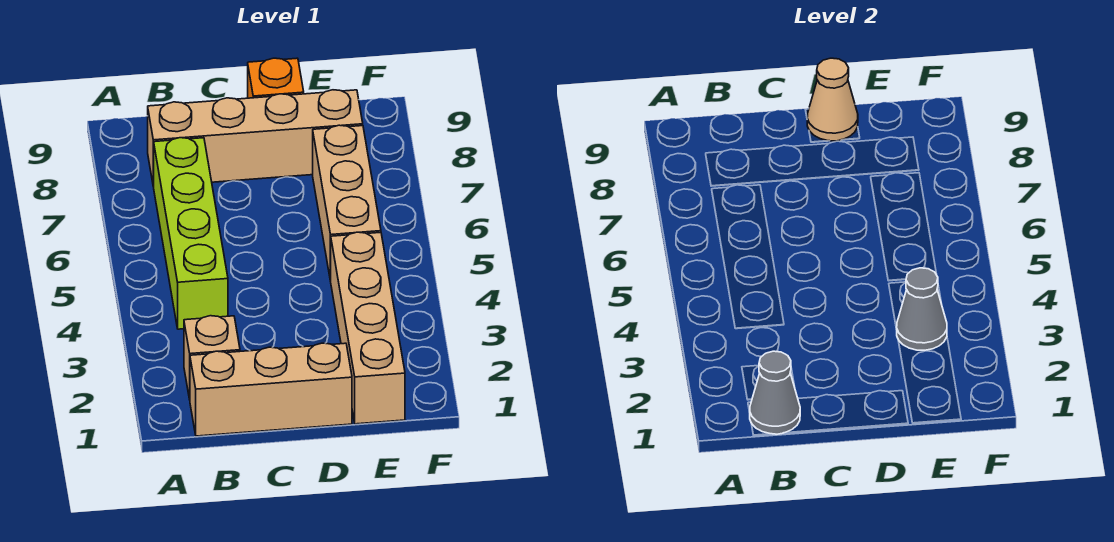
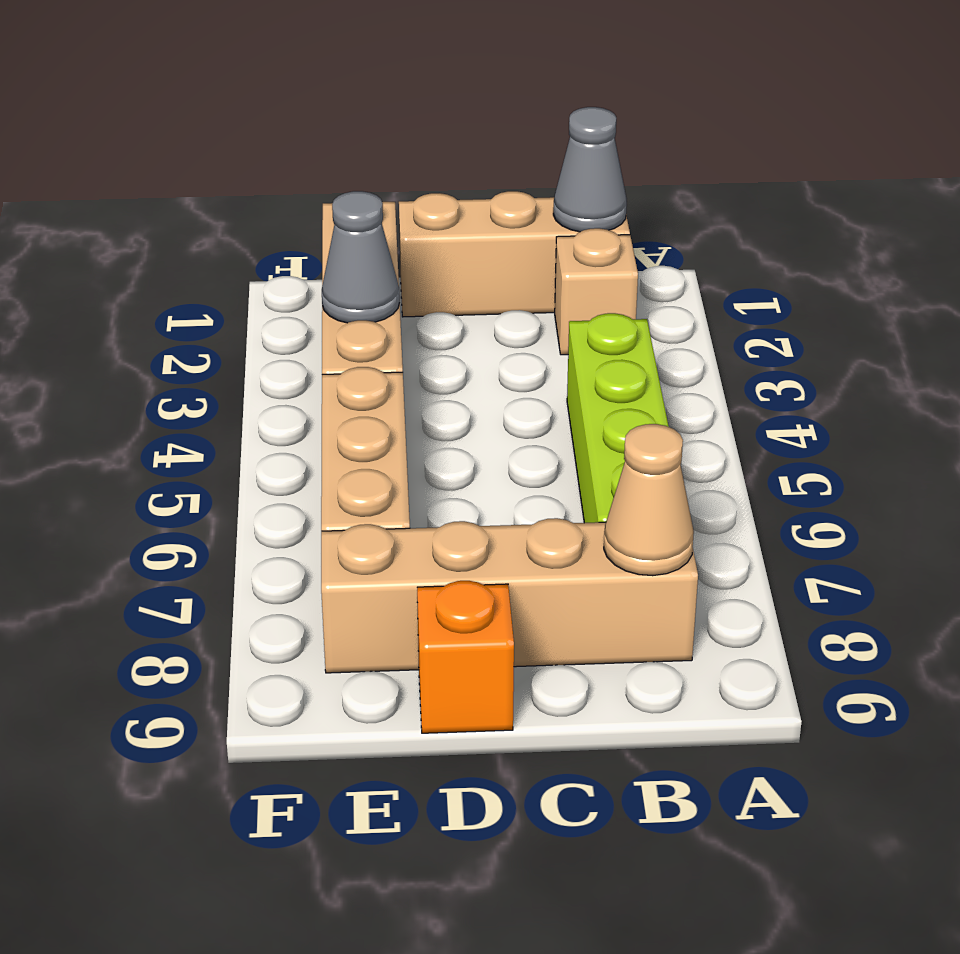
tan cone D9 level 2 -> tan cone B8 level 2

